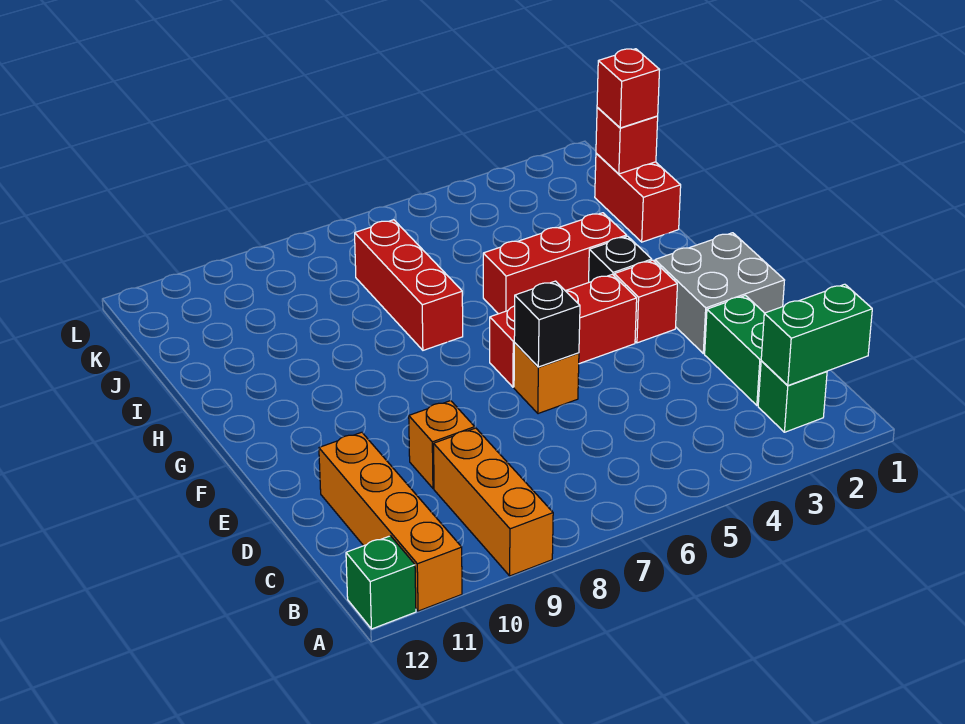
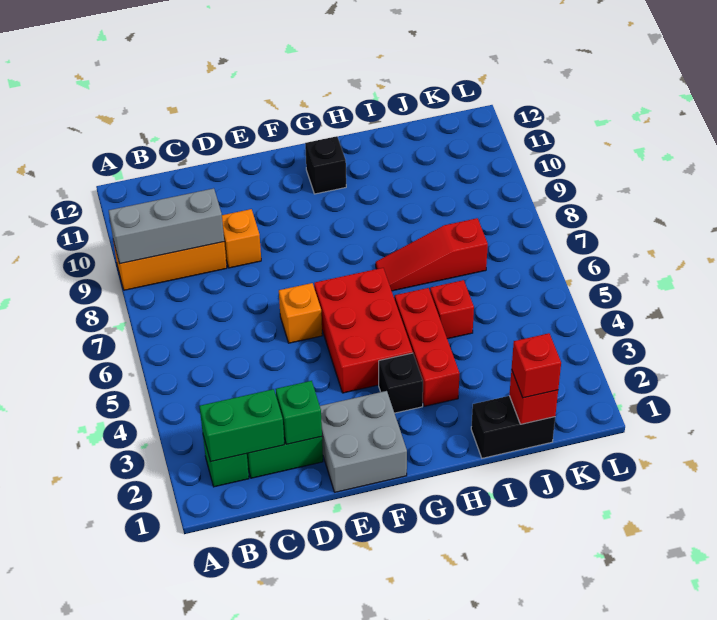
none -> grey brick A9:C9 level 2
orange brick A11:D11 level 1 -> none
green brick A12 level 1 -> green brick D2 level 2
green brick B1:B2 level 2 -> green brick B2:C2 level 2
black brick E6 level 2 -> black brick G11 level 1
red brick F3 level 1 -> red brick I5 level 1
red brick F4:F6 level 1 -> red brick F4:G6 level 1
red brick H7:J7 level 1 -> red slope H7:J7 level 1 top J
red brick I1:J1 level 1 -> black brick I1:J1 level 1

